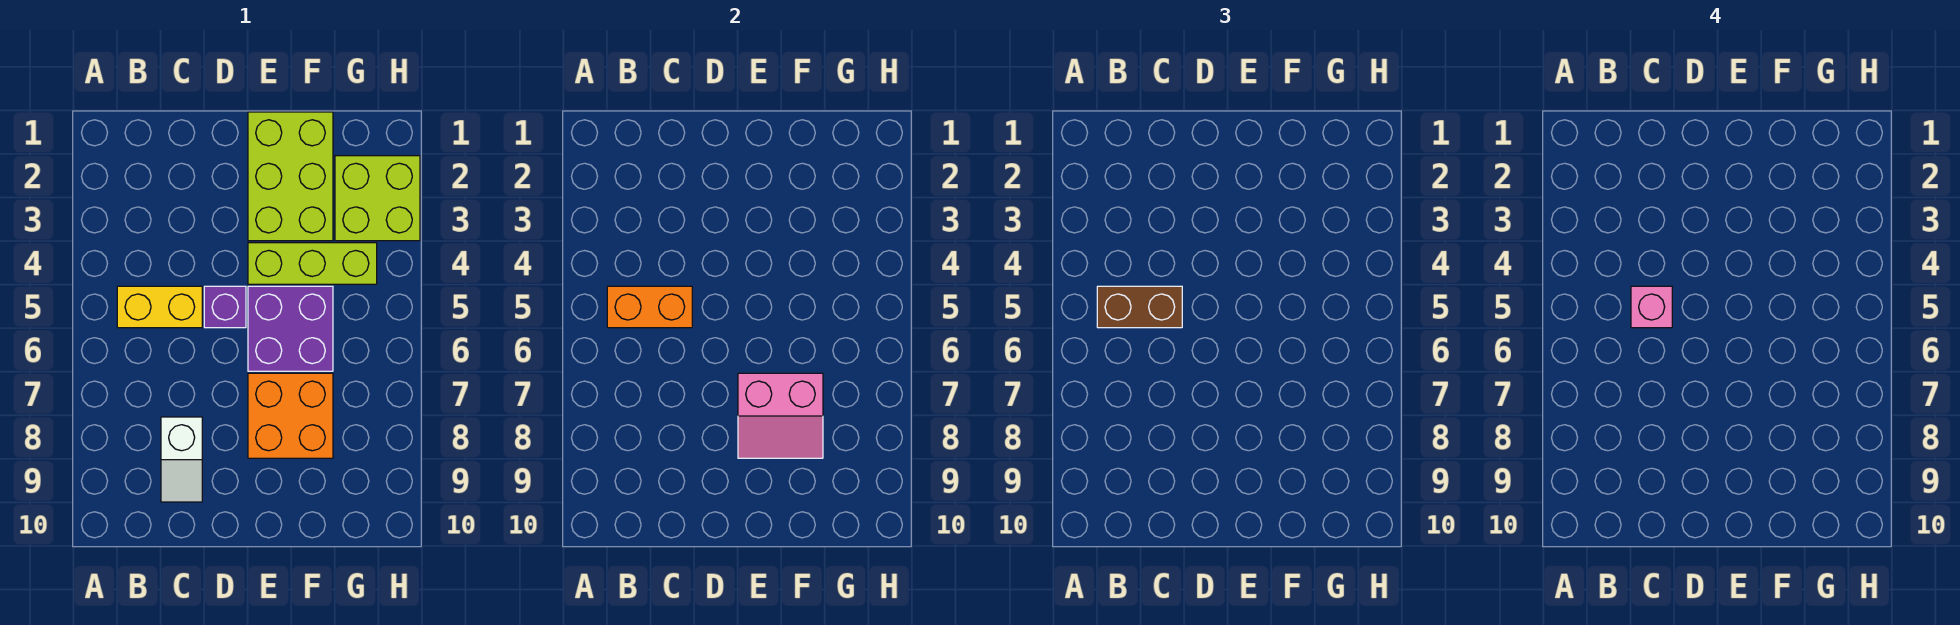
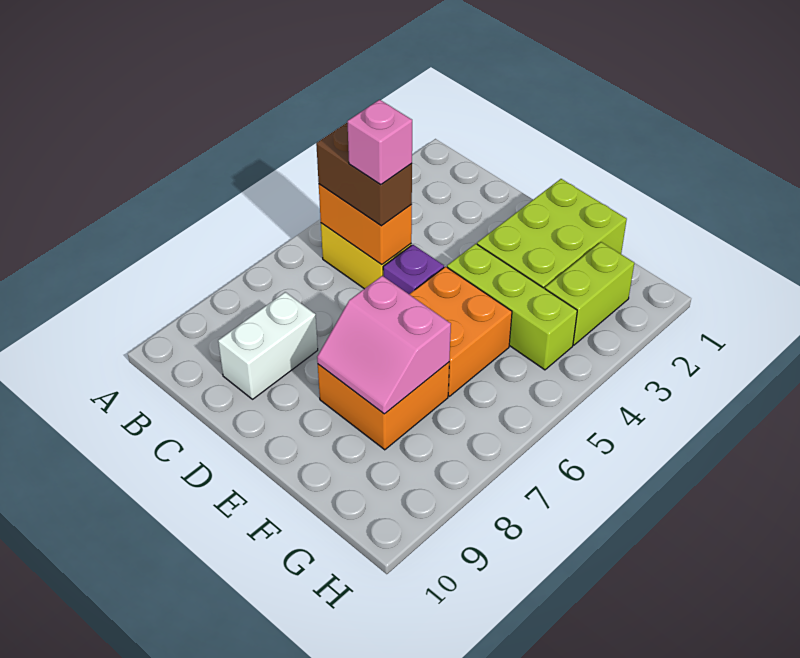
white slope C8:C9 level 1 top 8 -> white brick C8:C9 level 1
purple brick E5:F6 level 1 -> orange brick E5:F6 level 1
lime brick G2:H3 level 1 -> lime brick G2:G3 level 1

